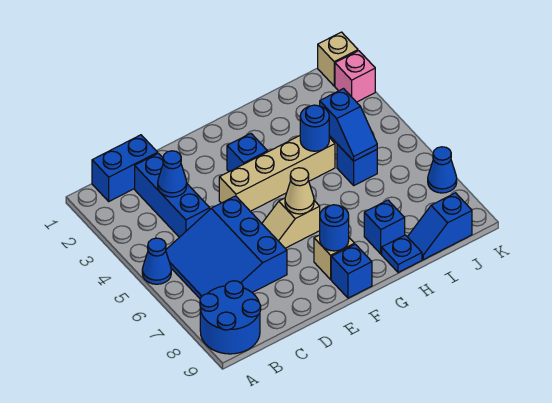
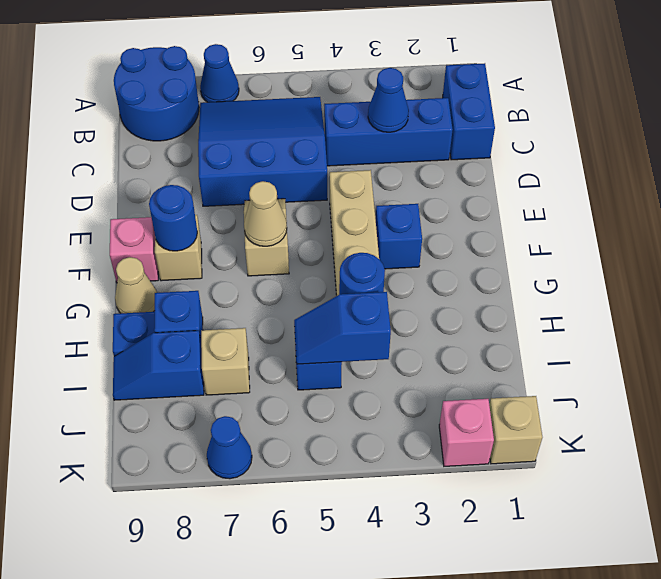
blue cone A5 level 1 -> blue cone A7 level 1
blue brick F9 level 1 -> pink brick F9 level 1
none -> tan cone G9 level 1
none -> tan brick I7 level 1
blue slope I9:J9 level 1 top J -> blue slope I8:I9 level 1 top 8

